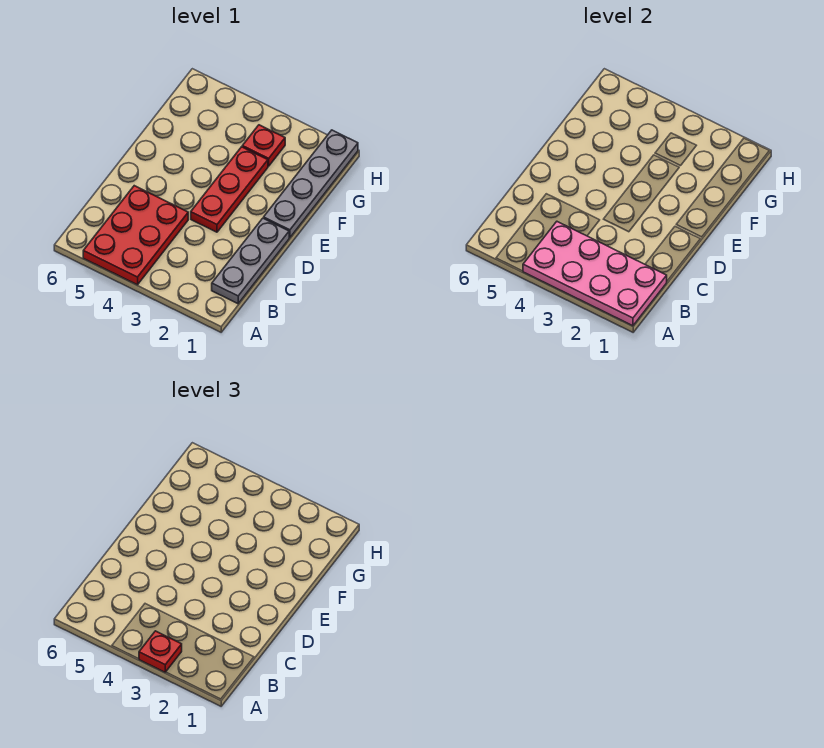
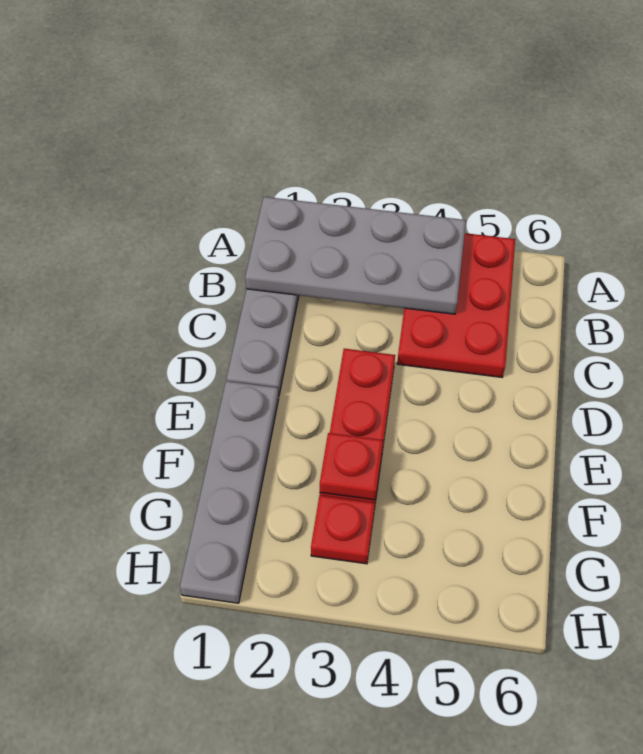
pink plate A1:B4 level 2 -> grey plate A1:B4 level 2
red plate A3 level 3 -> red plate F3 level 2

